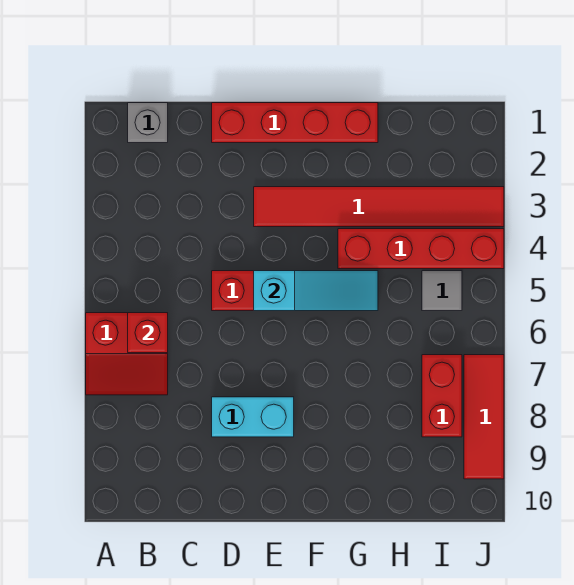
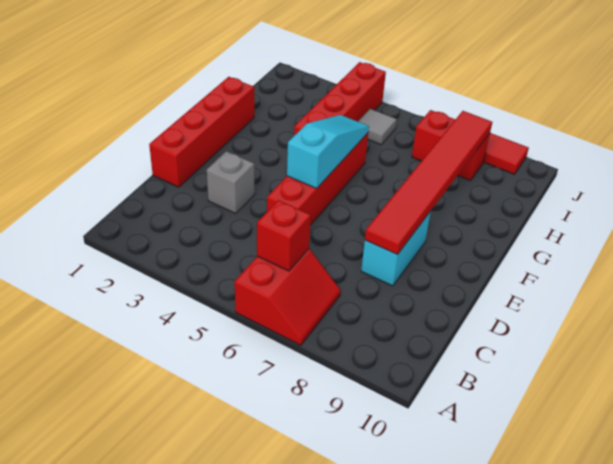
grey brick B1 level 1 -> grey brick D3 level 1
red tile E3:J3 level 1 -> red tile D8:I8 level 2

